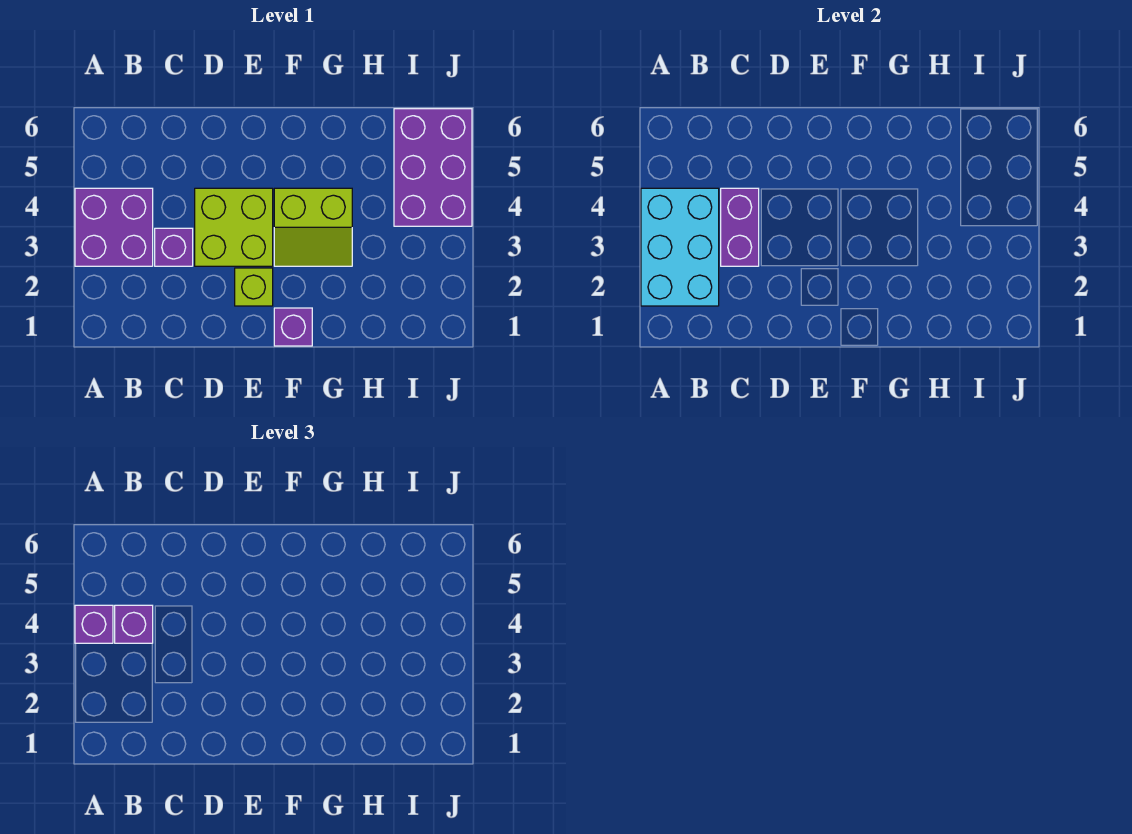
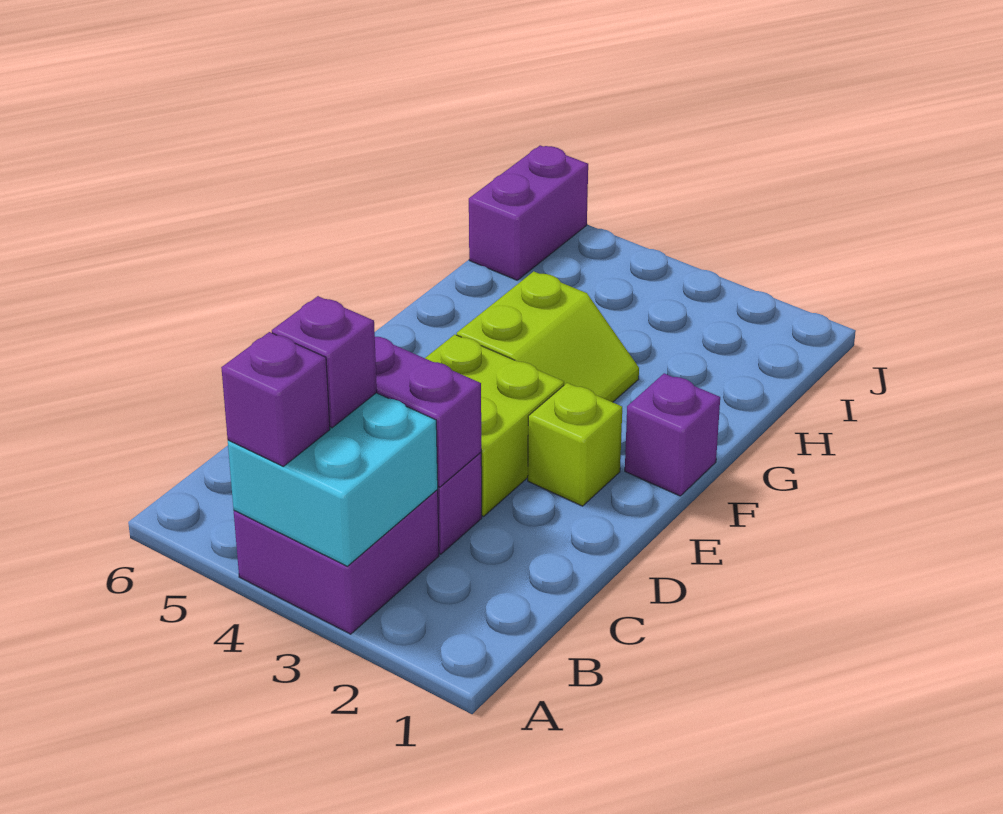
cyan brick A2:B4 level 2 -> cyan brick A3:B4 level 2
purple brick I4:J6 level 1 -> purple brick I6:J6 level 1

